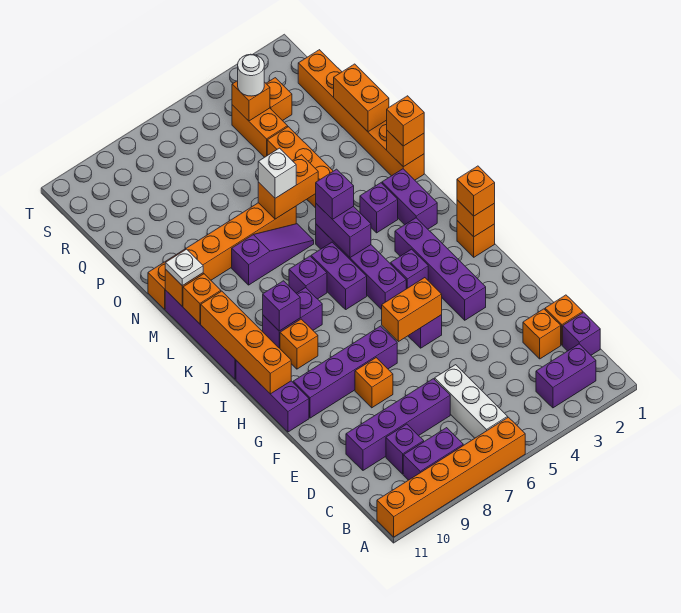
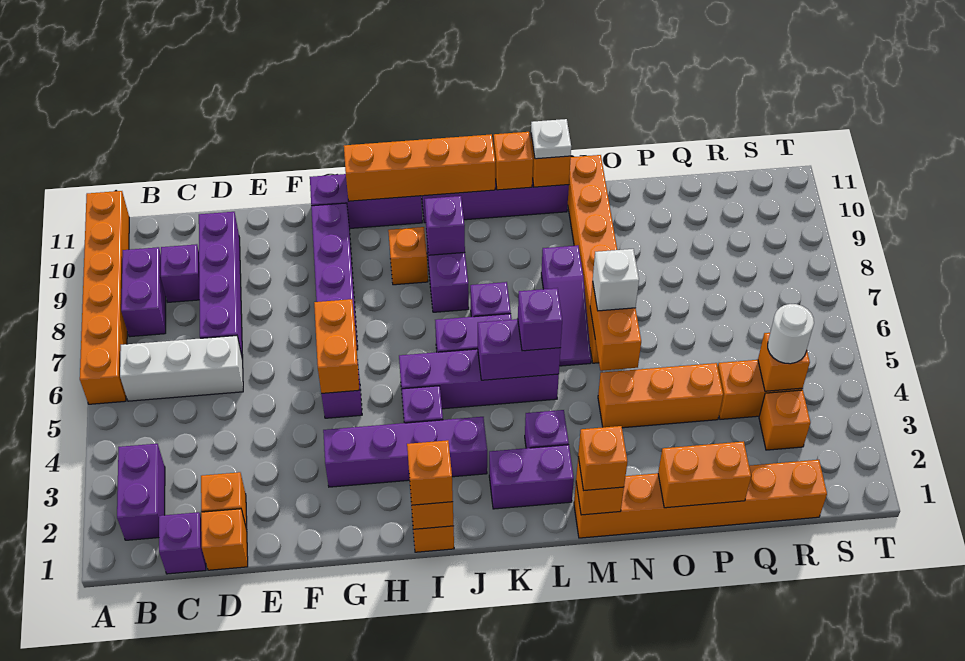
orange brick F8 level 1 -> none

